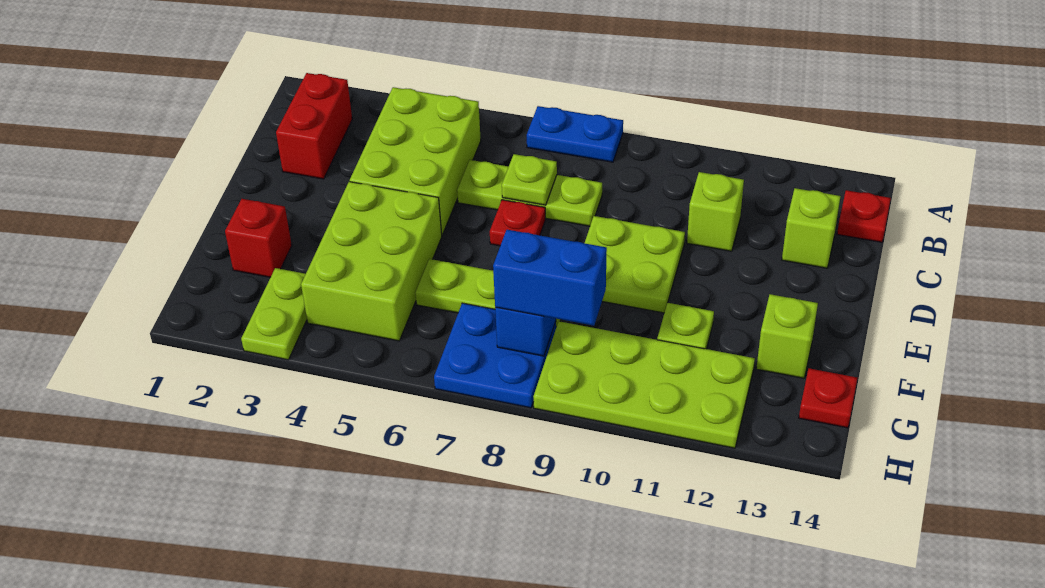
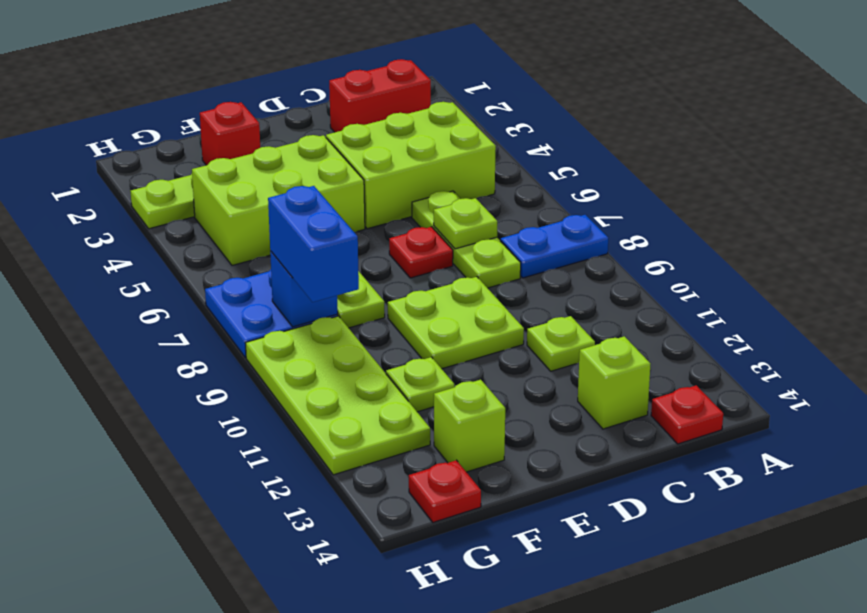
blue plate A7:A8 level 1 -> blue plate A8:B8 level 1
lime brick C11 level 1 -> lime plate C11 level 1

